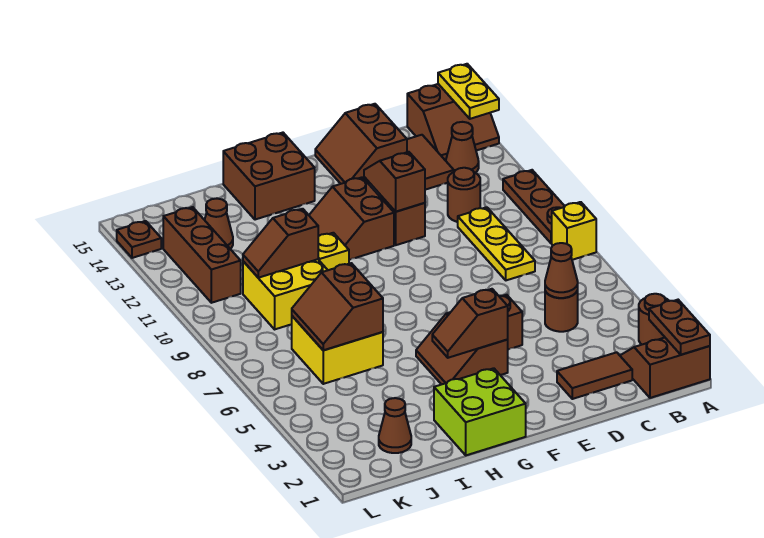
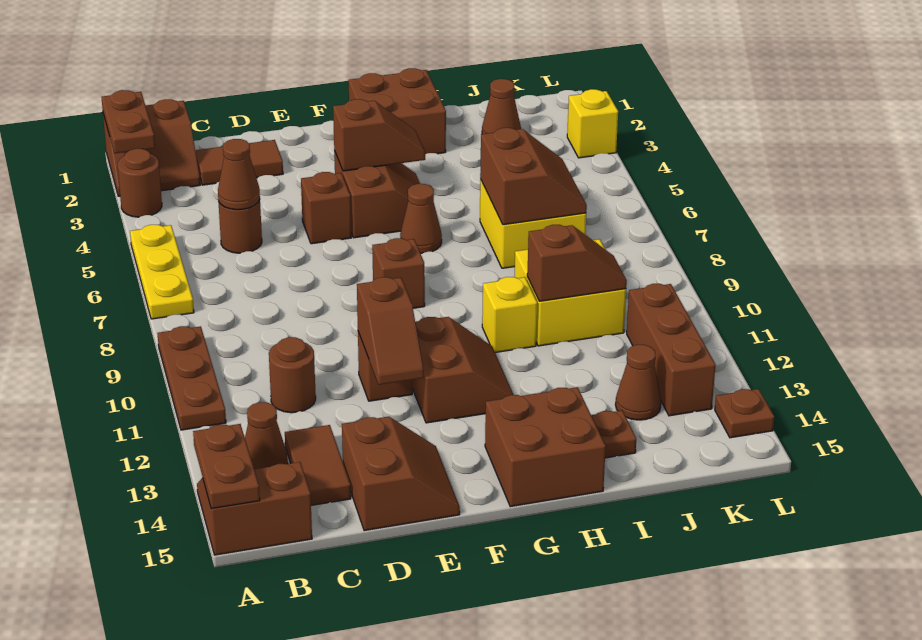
yellow brick A8 level 1 -> yellow brick L3 level 1
yellow plate A14:A15 level 2 -> brown plate A14:A15 level 2
yellow plate C8:C10 level 1 -> yellow plate A5:A7 level 1
none -> brown brick F8 level 1
lime brick G1:H2 level 1 -> brown brick G1:H2 level 1
none -> brown cone G6 level 1
none -> brown plate I14 level 1

